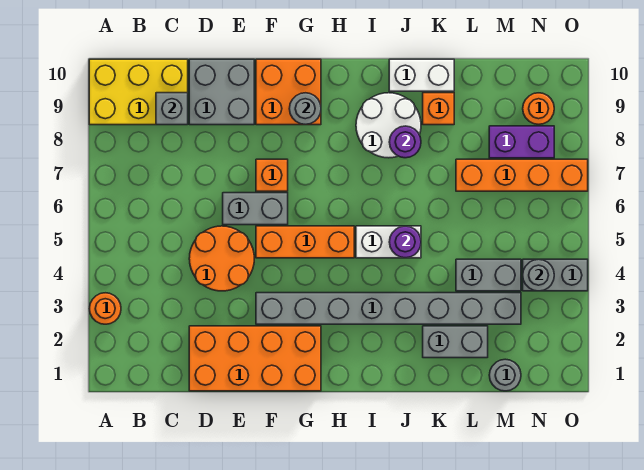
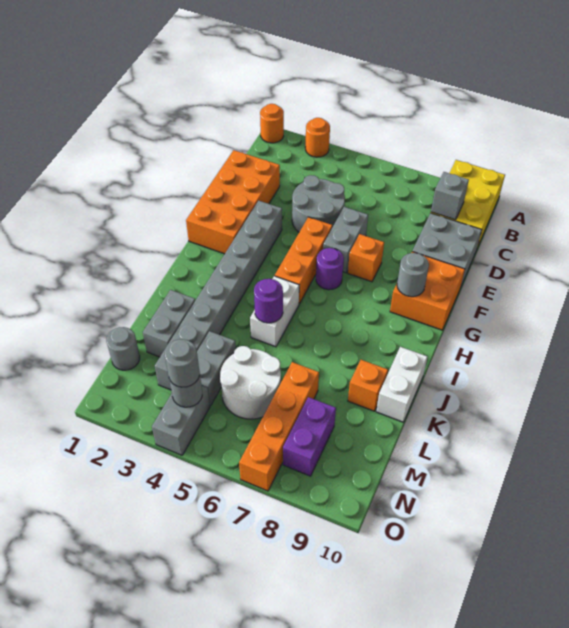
orange round brick D4:E5 level 1 -> grey round brick D4:E5 level 1
white round brick I8:J9 level 1 -> white round brick L5:M6 level 1
purple round brick J8 level 2 -> purple round brick G6 level 1
none -> grey round brick N4 level 3
orange round brick N9 level 1 -> orange round brick A1 level 1

